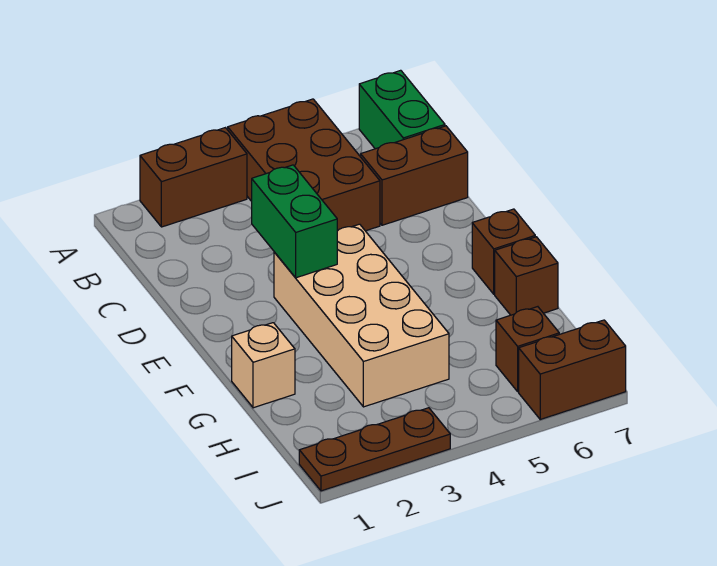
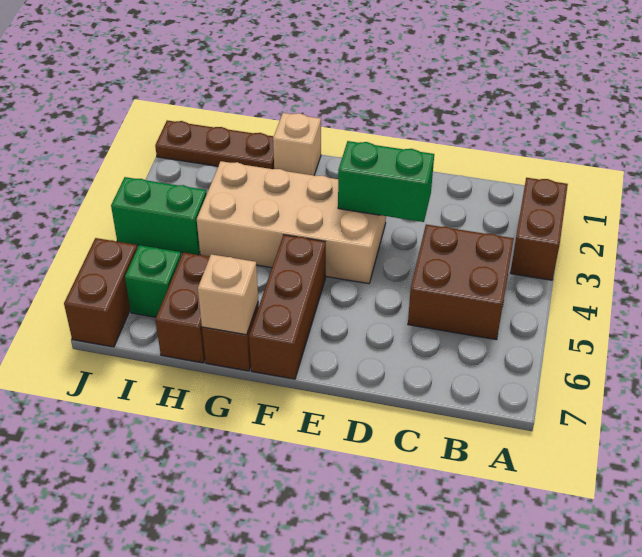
brown brick A4:C5 level 1 -> brown brick B4:C5 level 1
green brick A7:B7 level 1 -> green brick I4:J4 level 1
brown brick C6:C7 level 1 -> brown brick H6:H7 level 1
brown brick F7 level 1 -> brown brick F5:F7 level 1
none -> tan brick G7 level 2
brown brick I6 level 1 -> green brick I6 level 1
brown plate J1:J3 level 1 -> brown plate H1:J1 level 1

